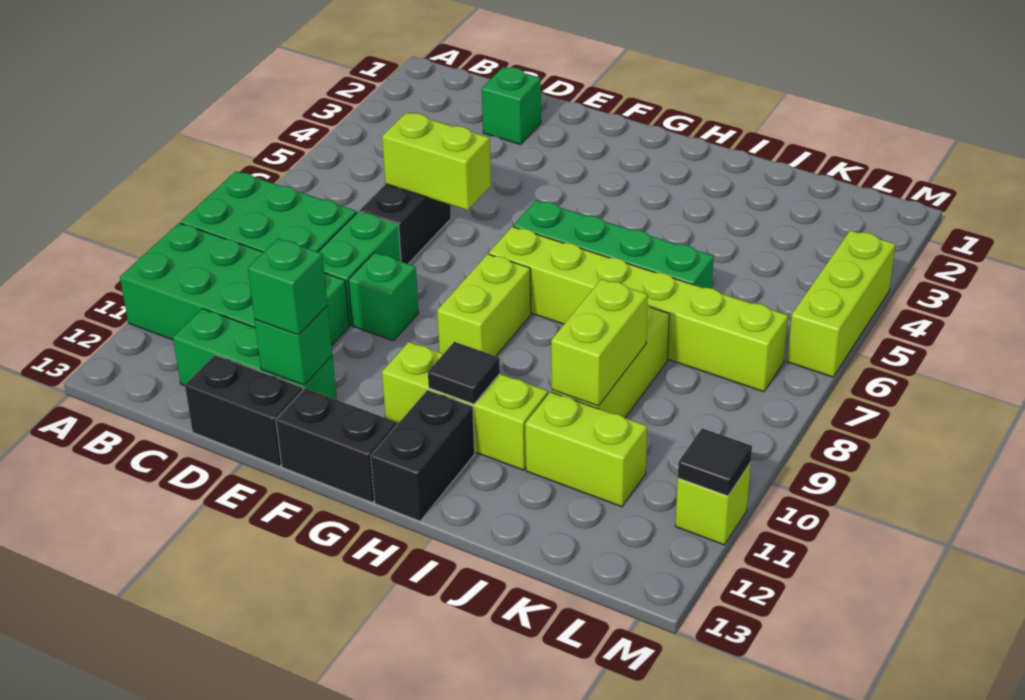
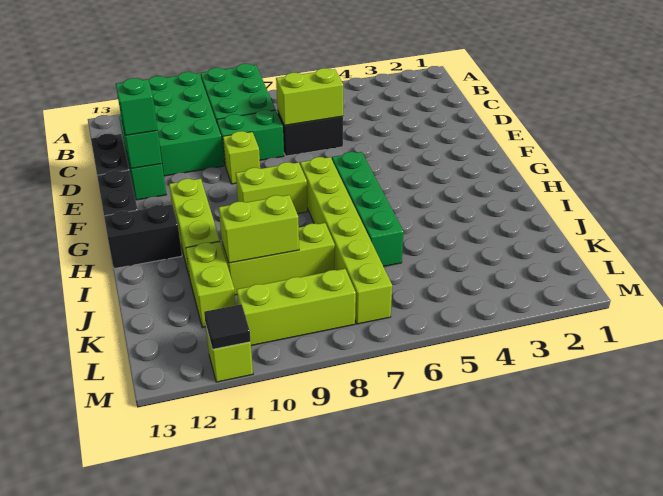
green brick D2 level 1 -> none
lime brick D6:E6 level 2 -> lime brick D6:D7 level 2
green brick E9 level 1 -> lime brick E9 level 1
black tile H11 level 2 -> none
lime brick M4:M6 level 1 -> lime brick L8:L10 level 1

